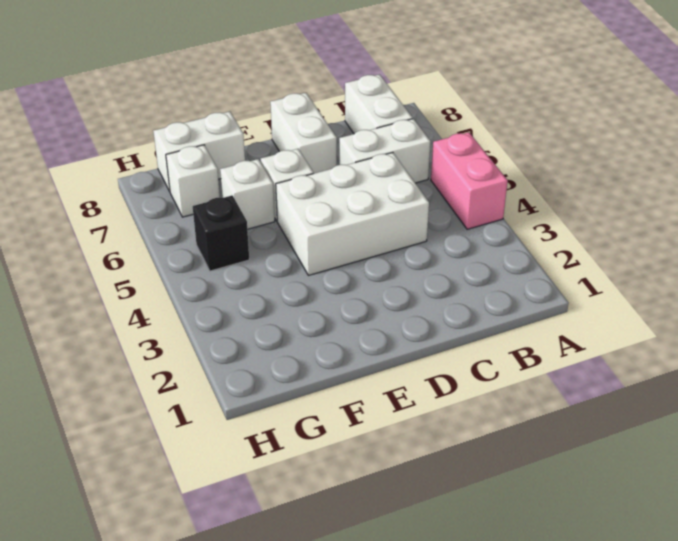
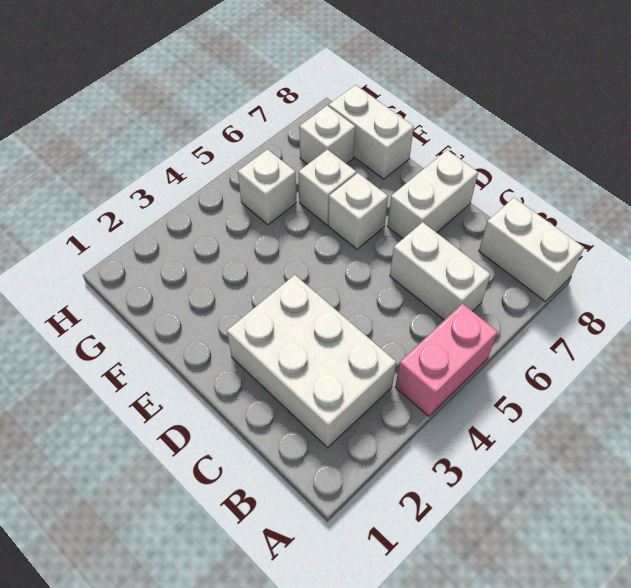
white brick B7:B8 level 1 -> white brick A8:B8 level 1
white brick C4:E5 level 1 -> white brick B2:D3 level 1
black brick G5 level 1 -> white brick G5 level 1

